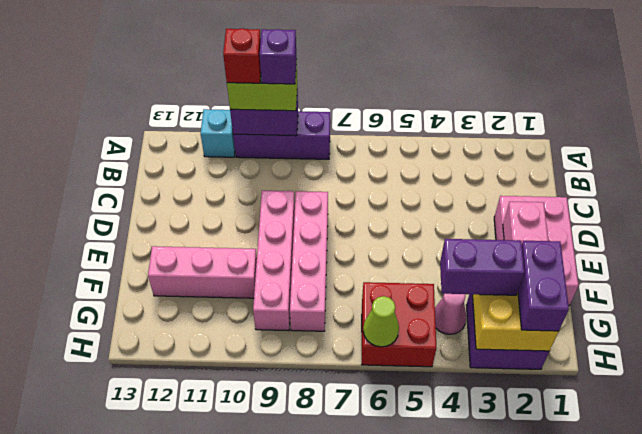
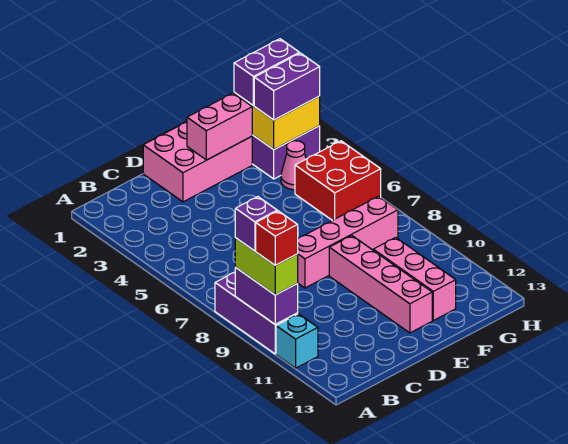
pink brick D9:G9 level 1 -> pink brick E9:E12 level 1
purple brick G3:G4 level 3 -> purple brick G3:H3 level 3
lime cone H6 level 2 -> none

